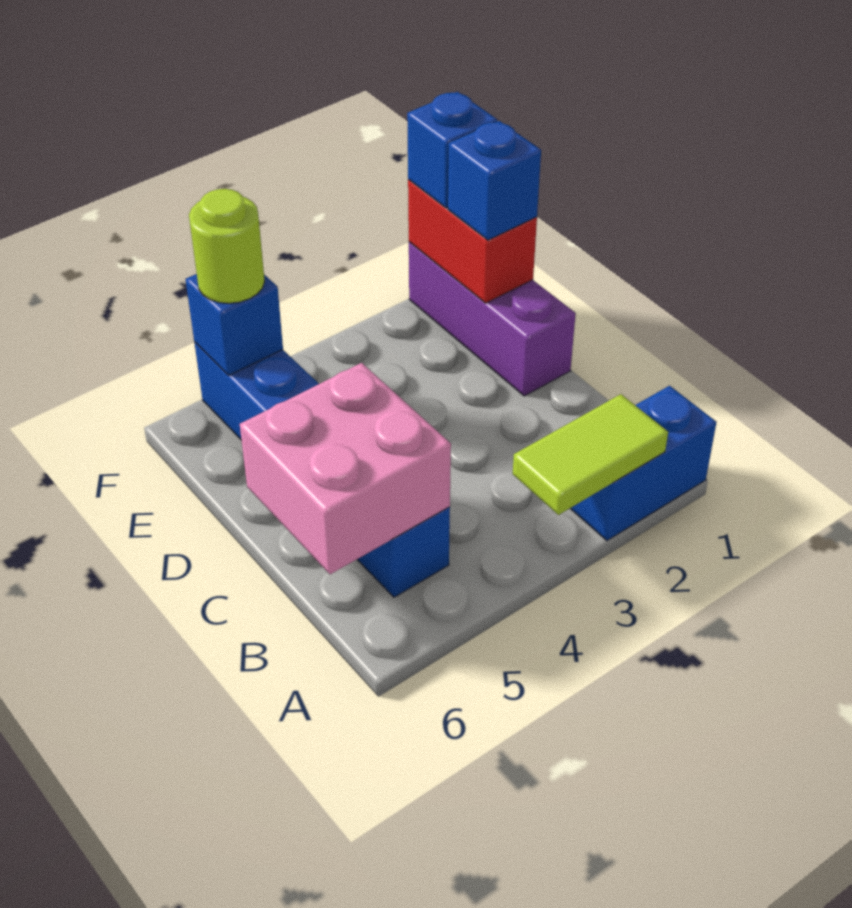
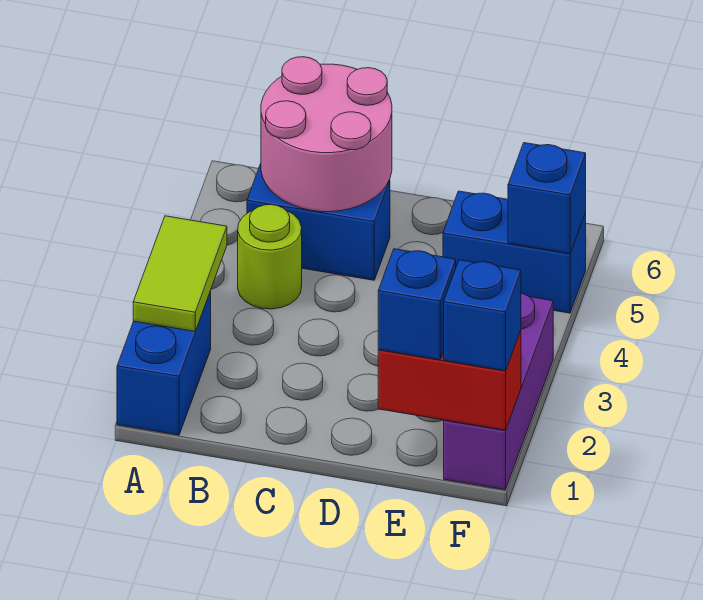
pink brick B5:C6 level 2 -> pink round brick B5:C6 level 2
purple brick D1:F1 level 1 -> purple brick F1:F3 level 1
lime round brick F5 level 3 -> lime round brick B4 level 1

